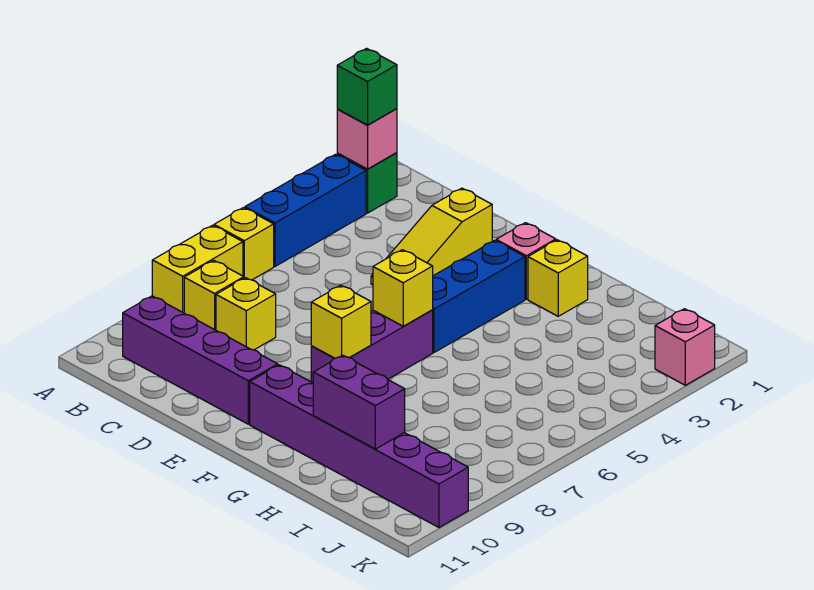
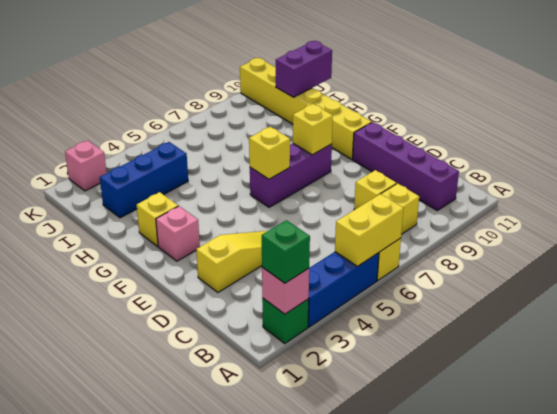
yellow brick A7:A8 level 1 -> yellow brick A5:A6 level 2
blue brick F3:F5 level 1 -> blue brick I2:I4 level 1
purple brick F10:K10 level 1 -> yellow brick F10:K10 level 1
purple brick H10:I10 level 2 -> purple brick I10:I11 level 2

